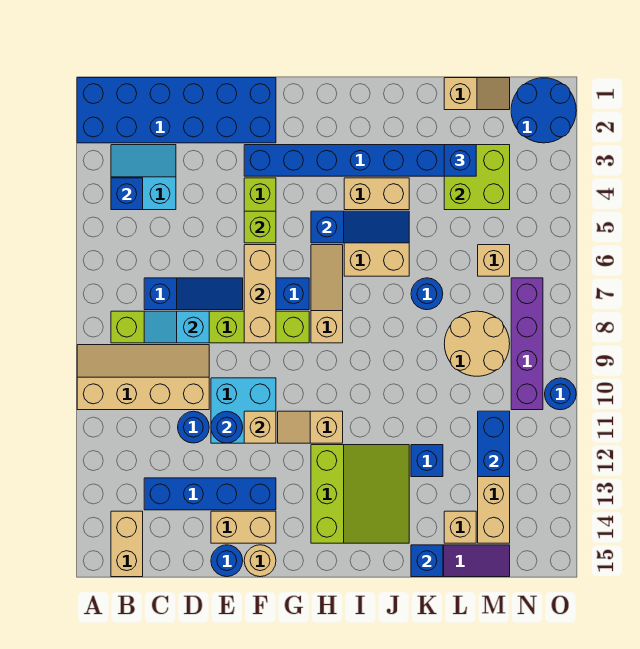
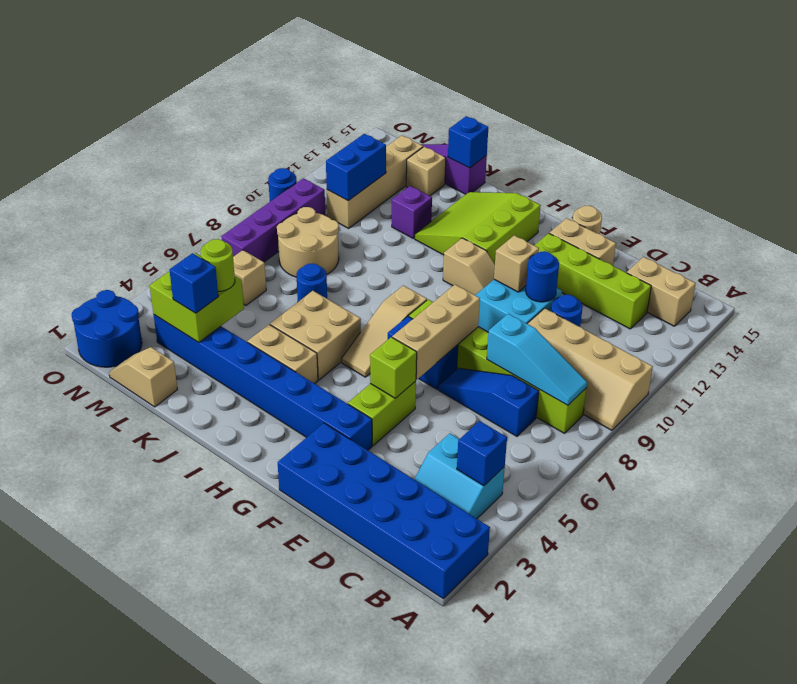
tan brick B14:B15 level 1 -> tan brick B14:C14 level 1
cyan slope C8:D8 level 2 top D -> cyan slope B8:D8 level 2 top D
blue brick C13:F13 level 1 -> lime brick C13:F13 level 1
blue round brick E15 level 1 -> none
blue slope H5:J5 level 2 top H -> none
blue brick K12 level 1 -> purple brick K12 level 1
none -> lime round brick L4 level 3

